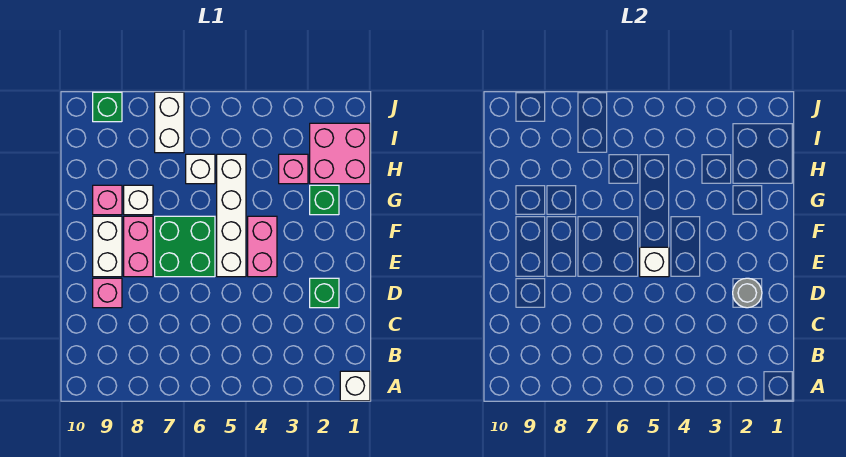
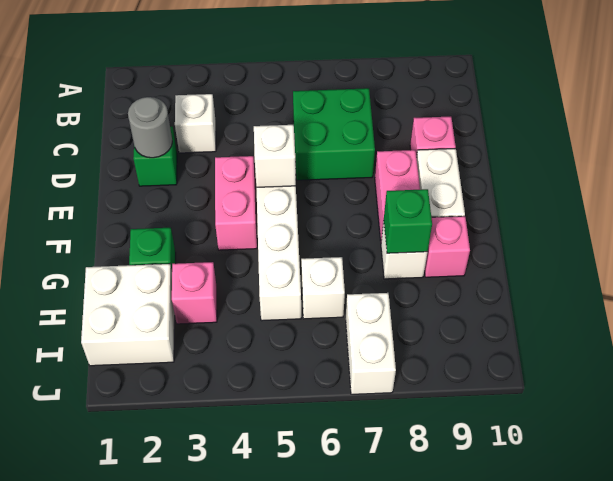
white brick A1 level 1 -> white brick C3 level 1
green brick E6:F7 level 1 -> green brick C6:D7 level 1
pink brick H1:I2 level 1 -> white brick H1:I2 level 1
green brick J9 level 1 -> green brick G8 level 2

